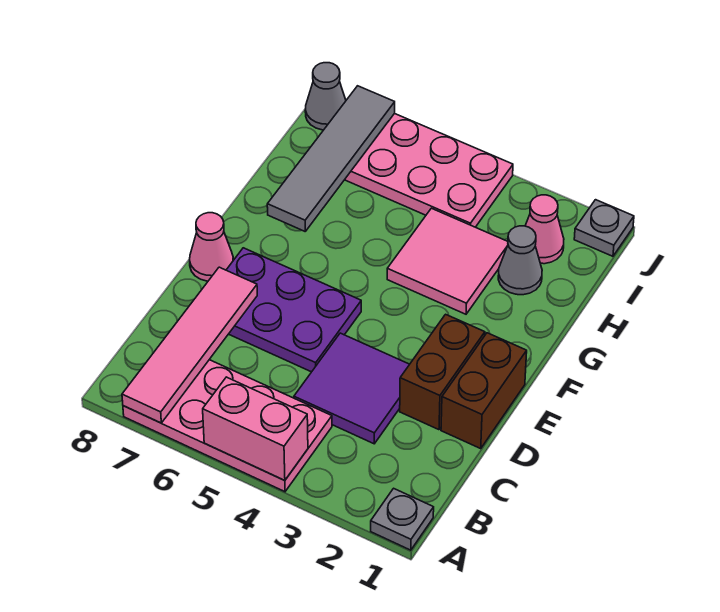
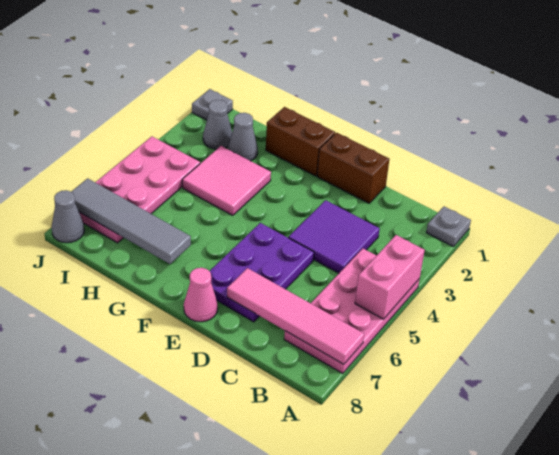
brown brick D2:E2 level 1 -> brown brick F1:G1 level 1
pink cone I2 level 1 -> grey cone I2 level 1

